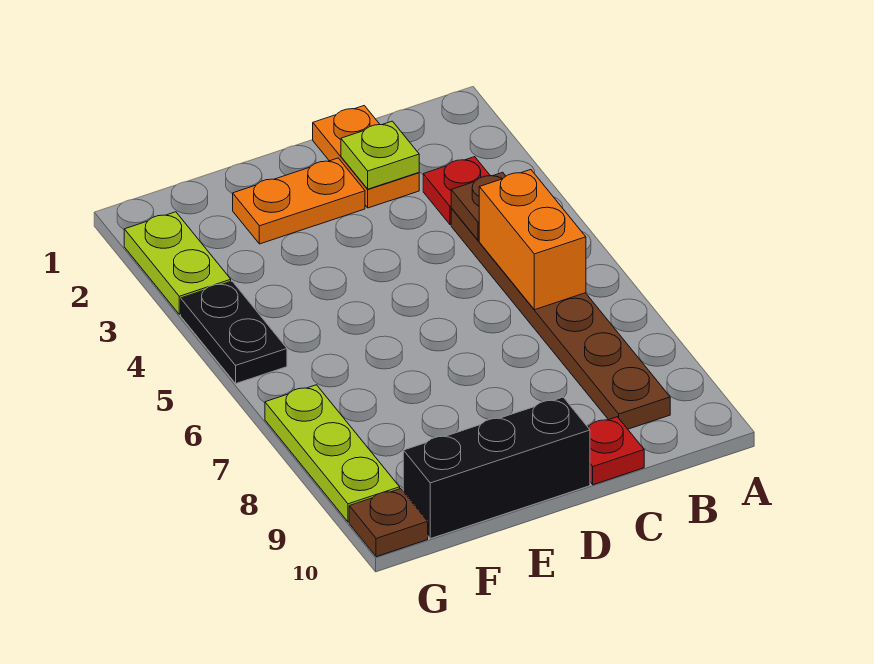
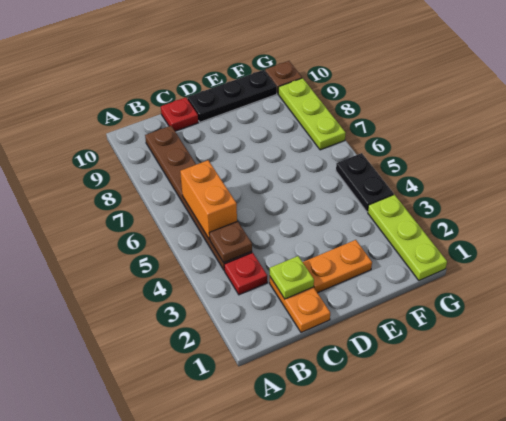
black brick D10:F10 level 1 -> black plate D10:F10 level 1
lime plate G2:G3 level 1 -> lime plate G1:G3 level 1

